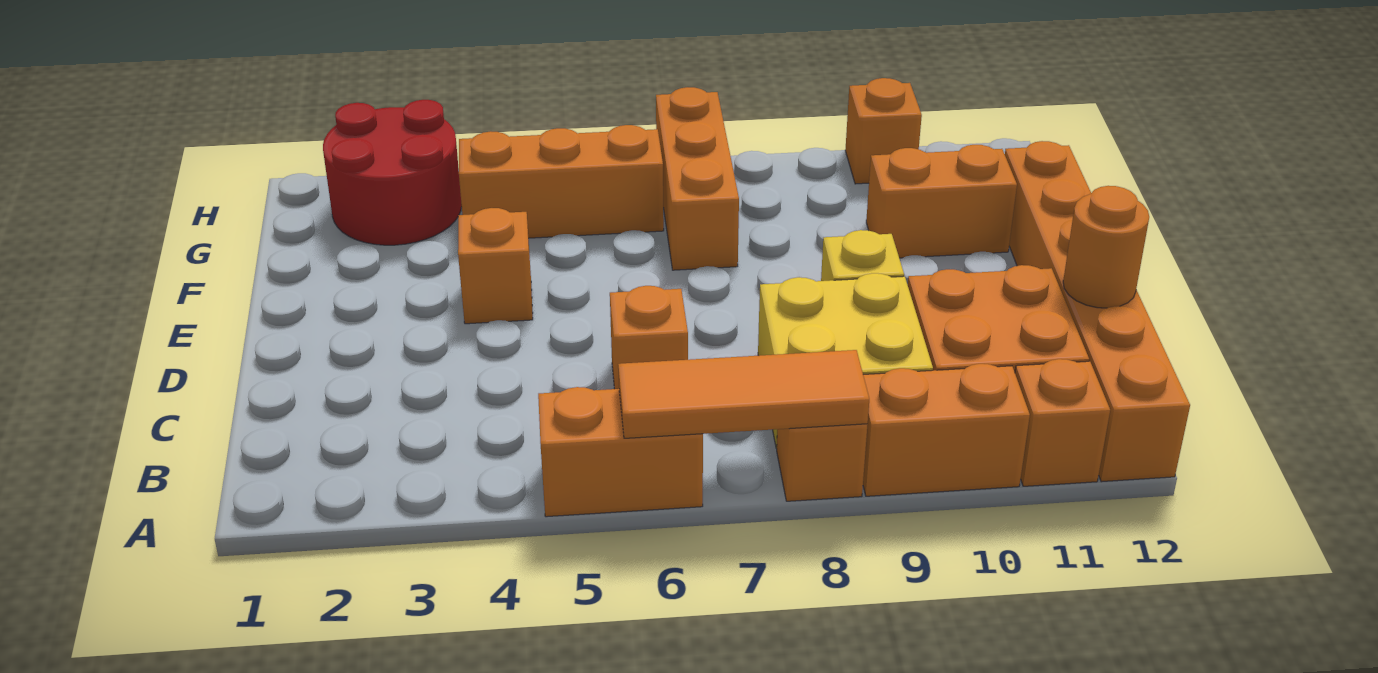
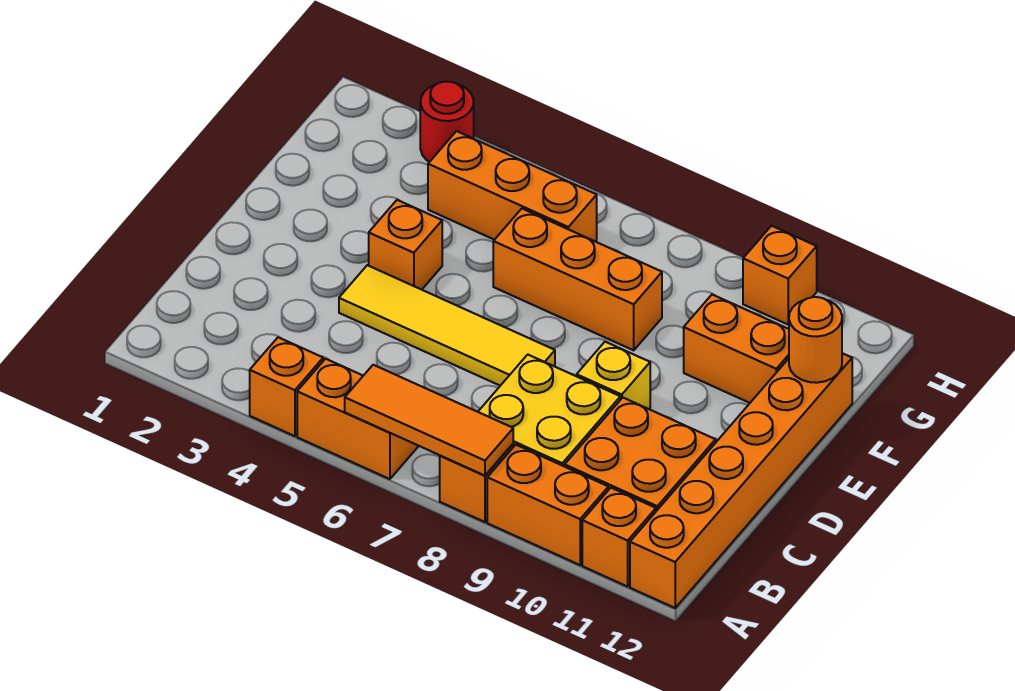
orange brick C6 level 1 -> orange brick A4 level 1
orange round brick C12 level 2 -> orange round brick F12 level 2
none -> yellow tile D4:D7 level 1
orange brick F7:H7 level 1 -> orange brick F6:F8 level 1
red round brick G2:H3 level 1 -> red round brick H3 level 1

